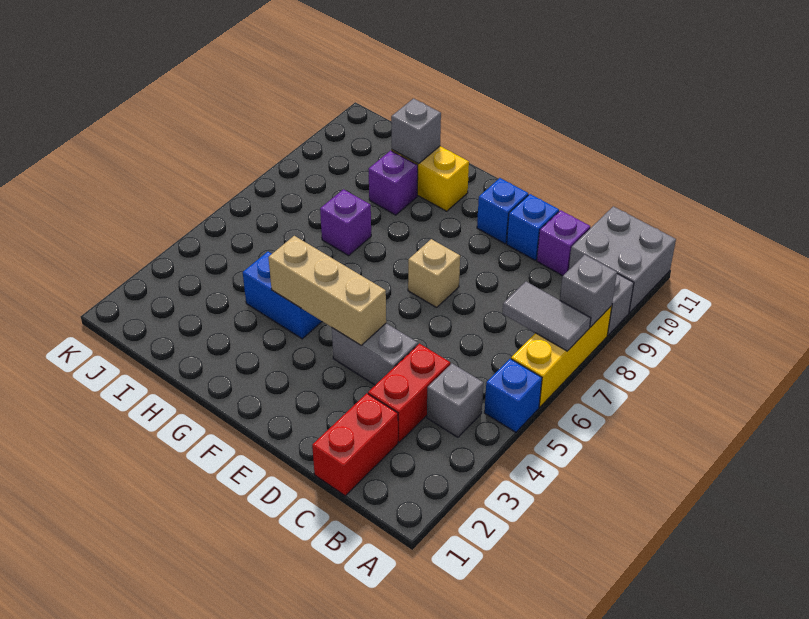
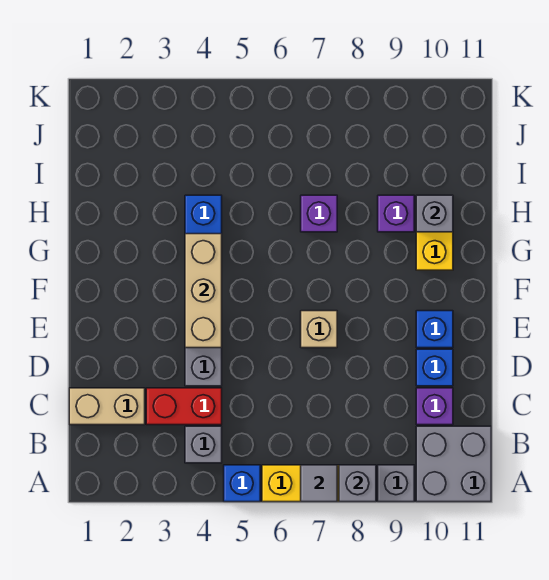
grey tile A7:B7 level 2 -> grey tile A7 level 2
red brick C1:C2 level 1 -> tan brick C1:C2 level 1

